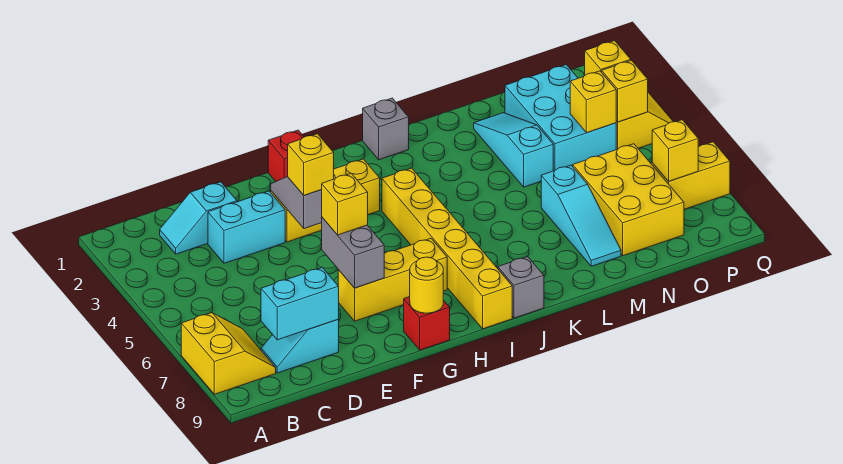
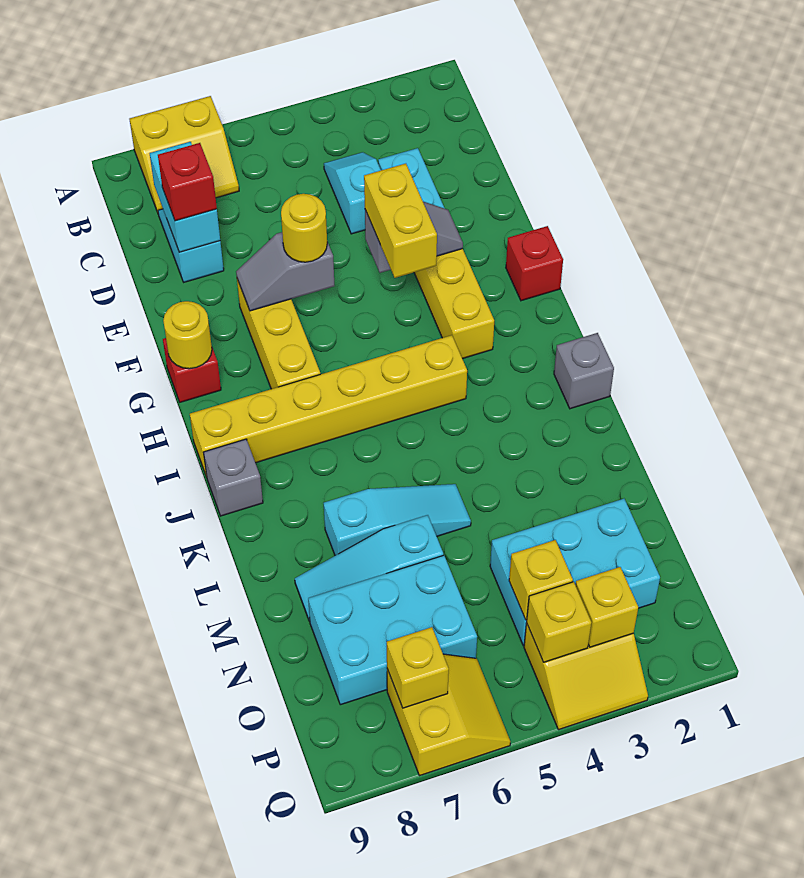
cyan slope C2:D2 level 1 top D -> cyan slope C4:D4 level 1 top D
none -> red brick D8 level 3
yellow brick F4 level 3 -> yellow brick F4:G4 level 3
grey brick F6:F7 level 2 -> grey slope F6:F7 level 2 top 6
yellow brick F6 level 3 -> yellow round brick F6 level 3
cyan slope M2:M4 level 1 top 4 -> cyan slope L5:L7 level 1 top 7
yellow brick N6:O8 level 1 -> cyan brick N6:O8 level 1

